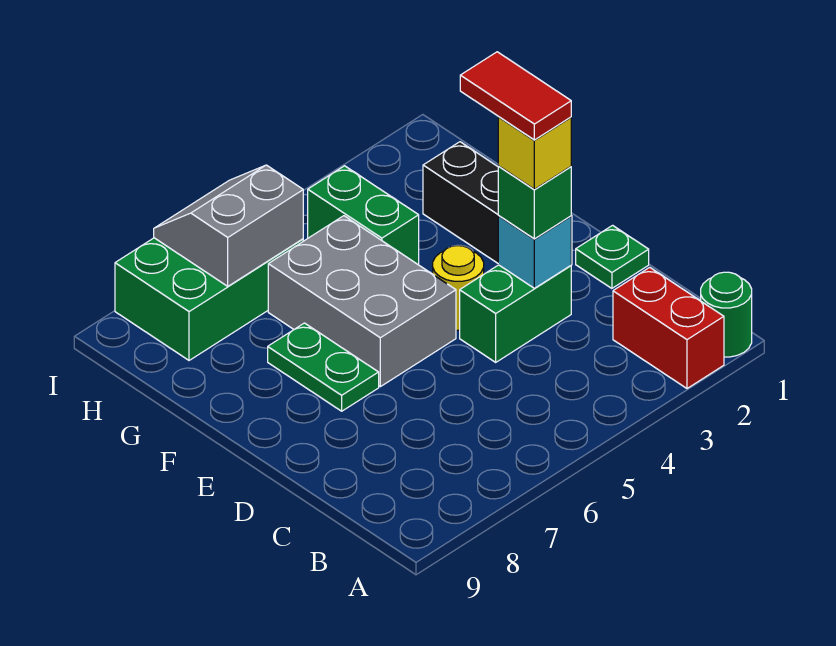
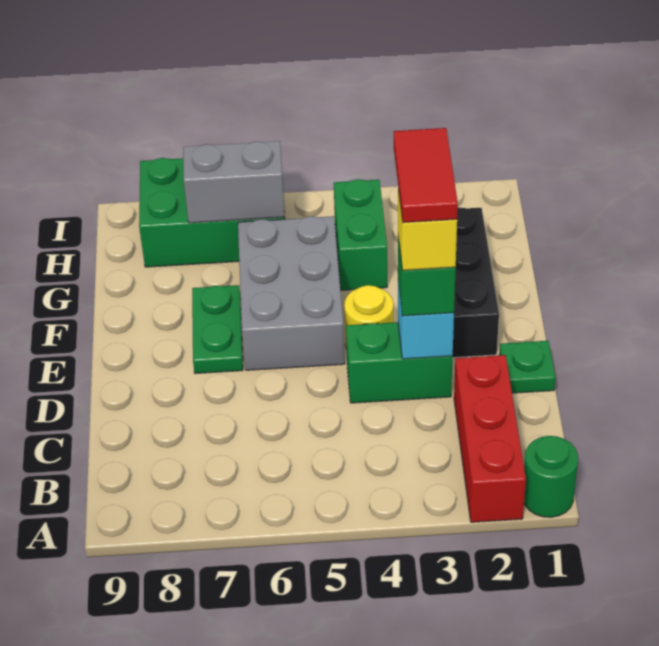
red brick A2:B2 level 1 -> red brick A2:C2 level 1

